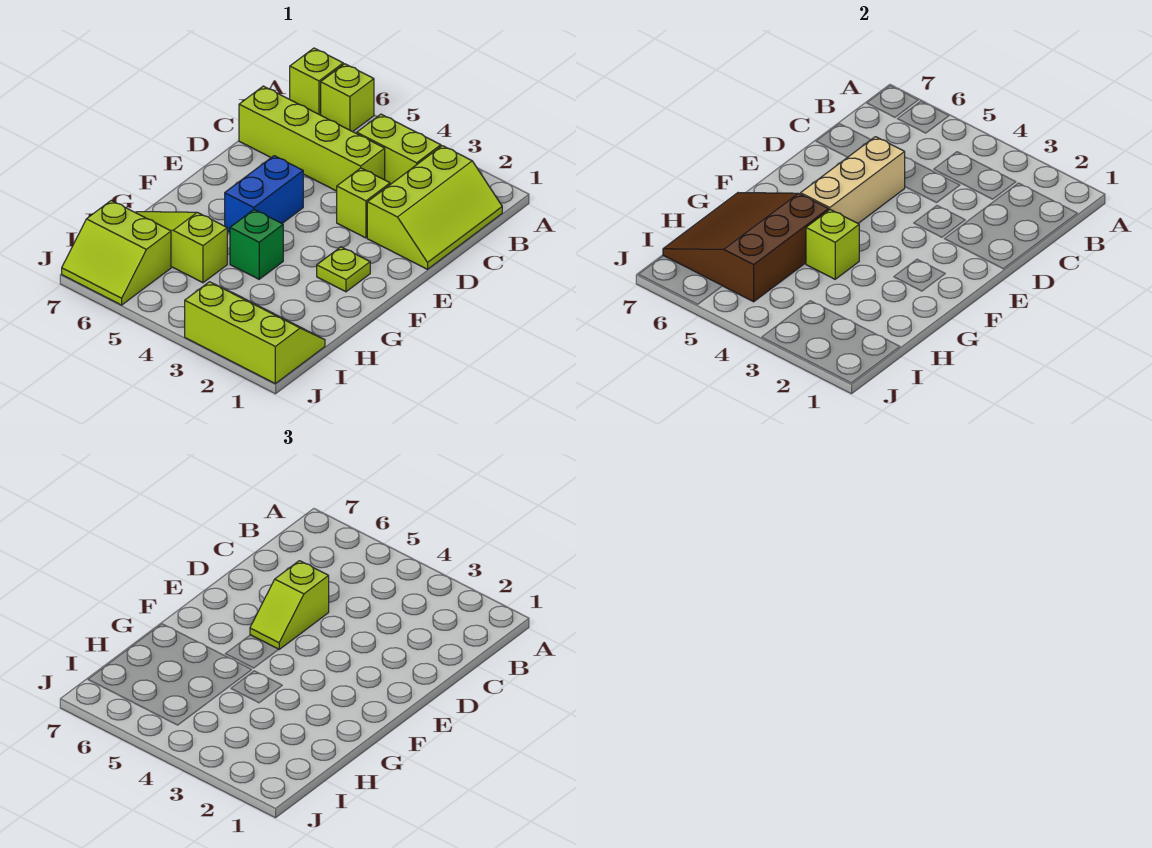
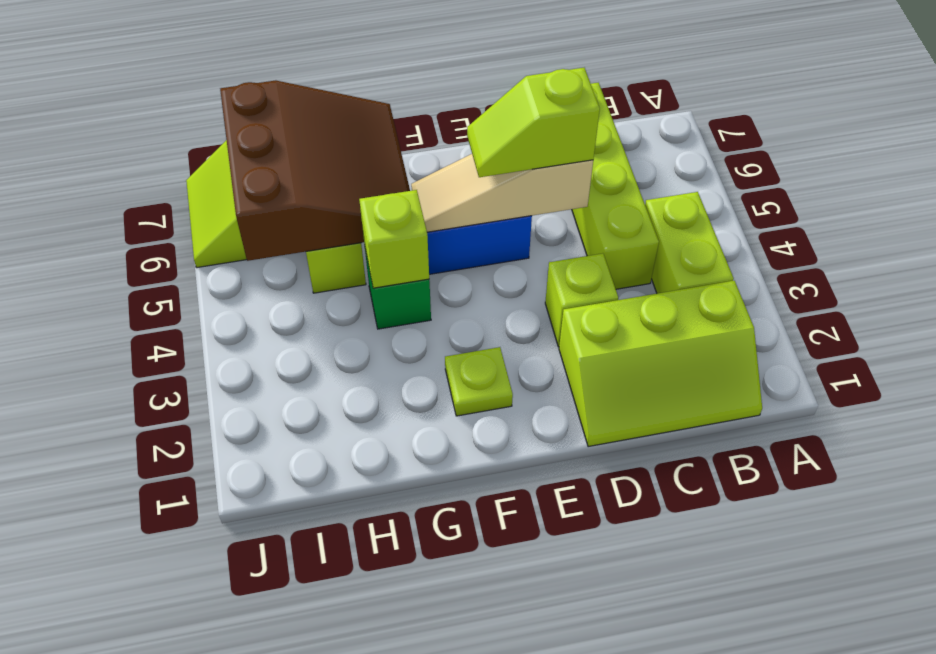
lime brick A6 level 1 -> none
lime brick A7 level 1 -> none
tan brick D5:F5 level 2 -> tan slope D5:F5 level 2 top D
brown slope G5:I7 level 2 top 5 -> brown slope G5:I7 level 2 top I
lime slope I1:J3 level 1 top J -> none

